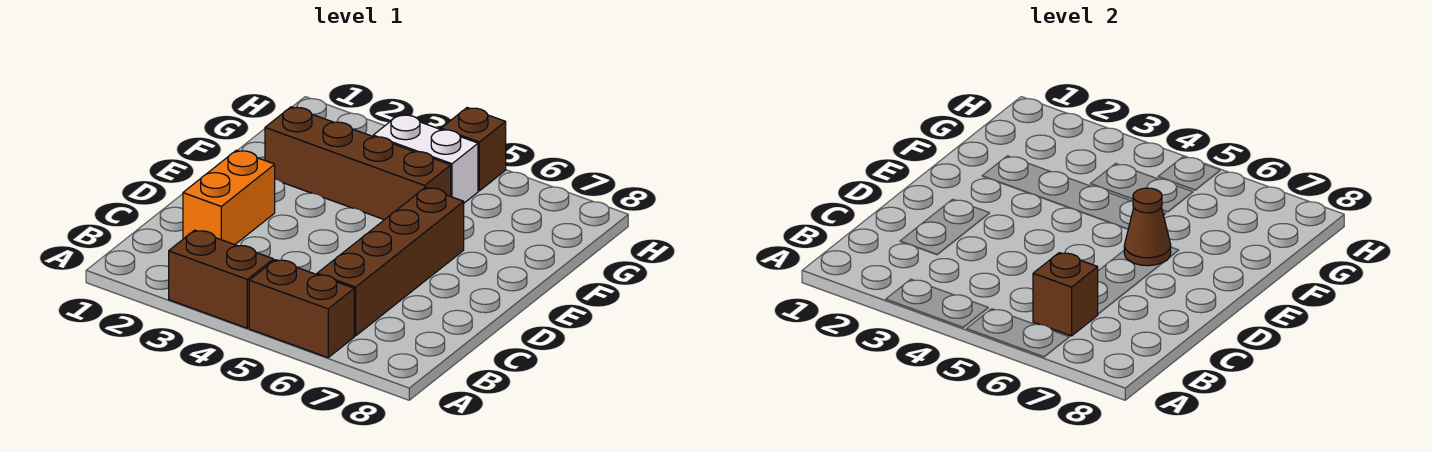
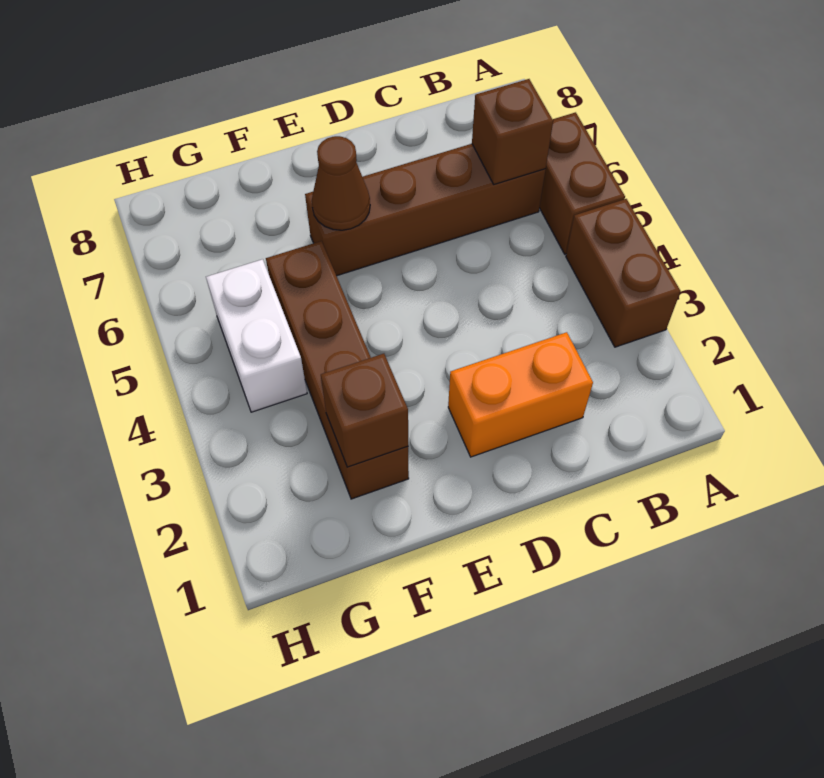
brown brick H5 level 1 -> brown brick F2 level 2

